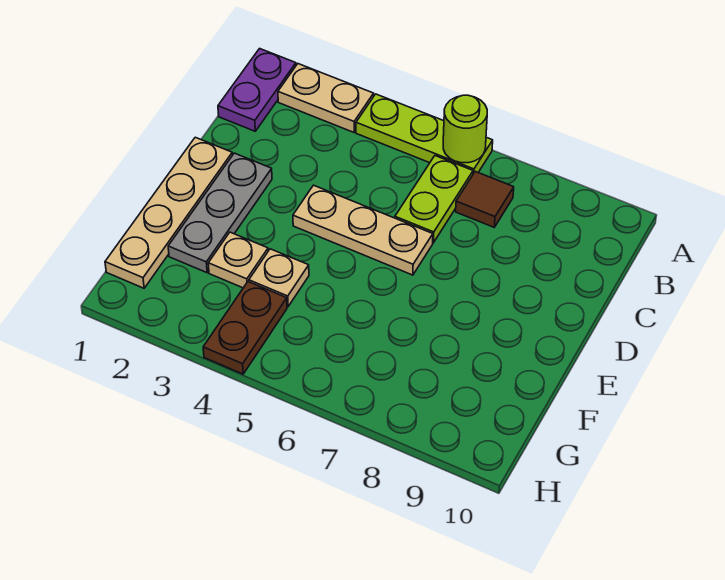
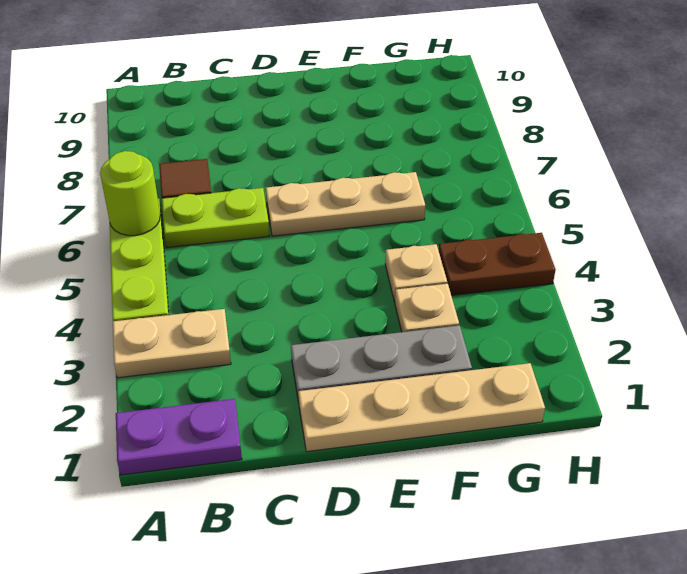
tan plate A2:A3 level 1 -> tan plate A3:B3 level 1
tan plate D4:D6 level 1 -> tan plate D6:F6 level 1

